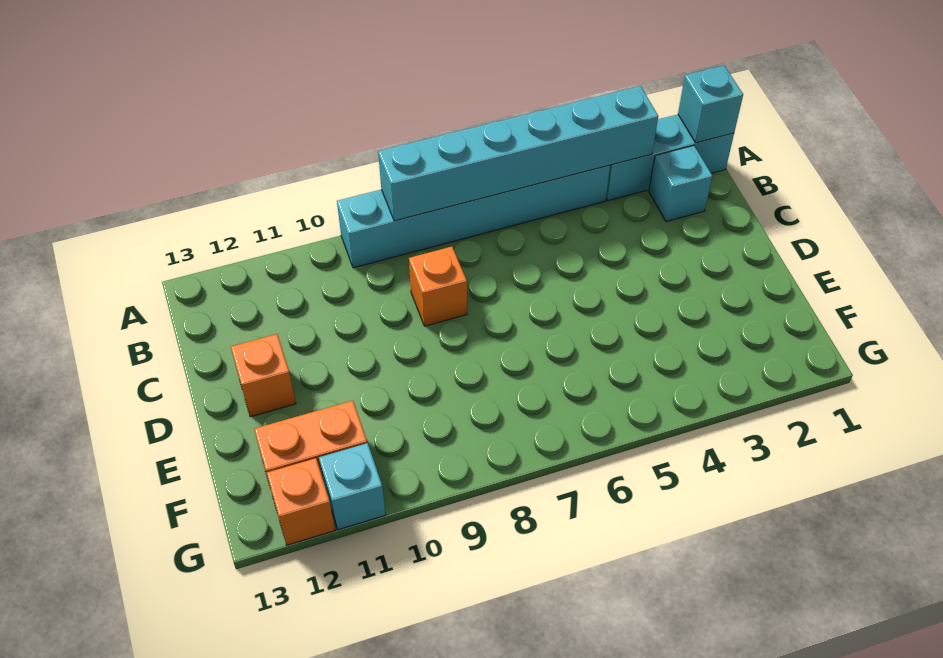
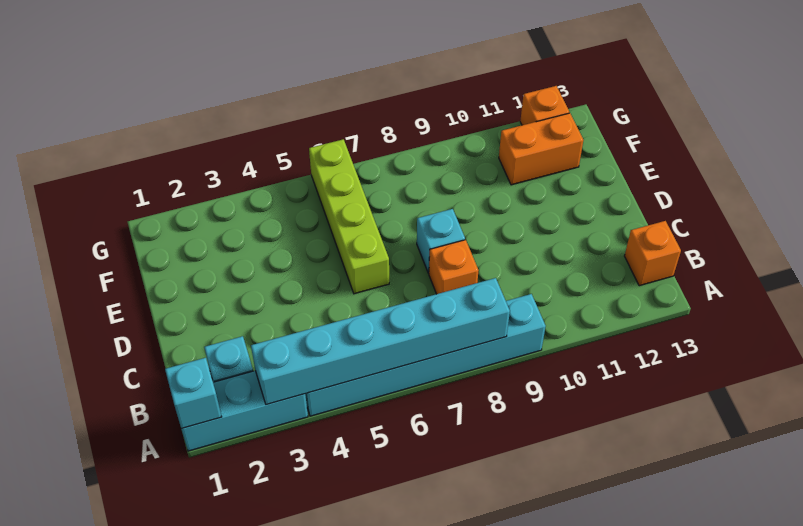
none -> lime brick D6:G6 level 1
orange brick D12 level 1 -> orange brick B13 level 1
cyan brick G11 level 1 -> cyan brick D8 level 1

